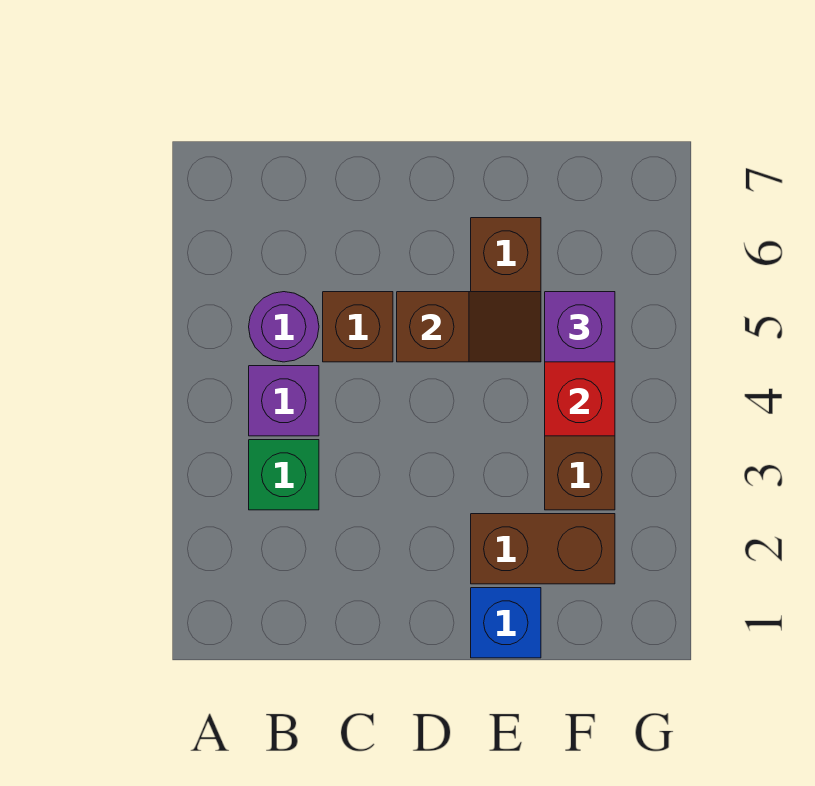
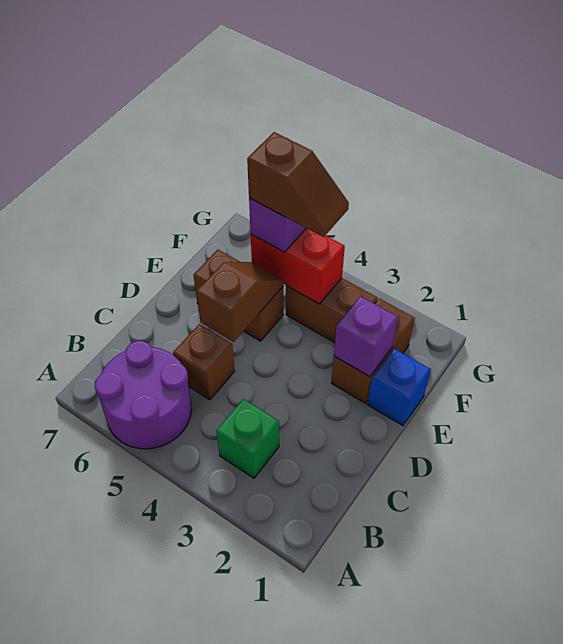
purple brick B4 level 1 -> purple brick E2 level 2
purple round brick B5 level 1 -> purple round brick A5:B6 level 1
none -> brown slope F4:F5 level 4 top 5

